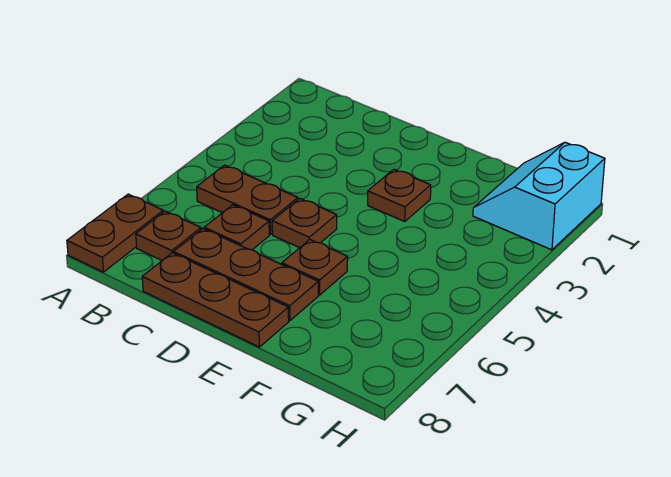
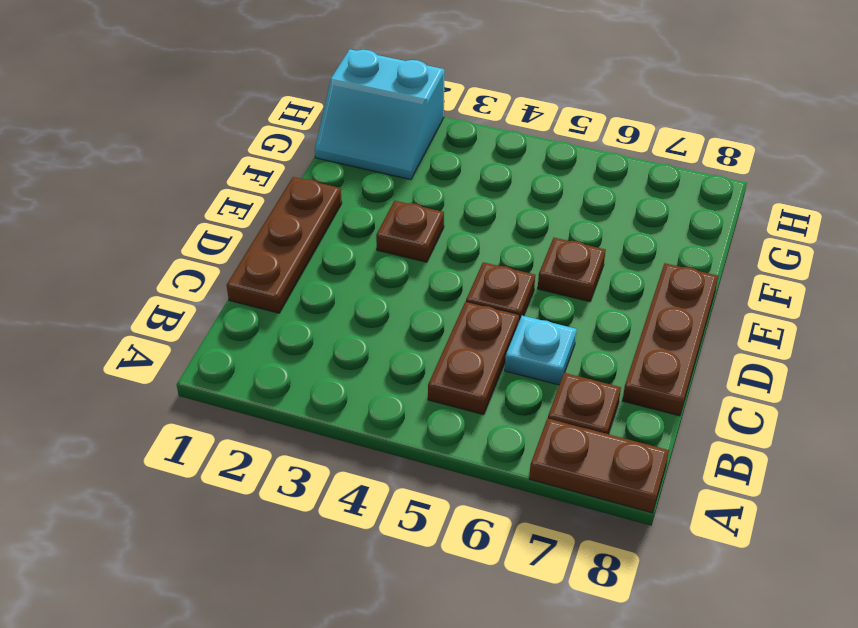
brown plate C6 level 1 -> cyan plate C6 level 1
brown plate C7:E7 level 1 -> brown plate C1:E1 level 1

